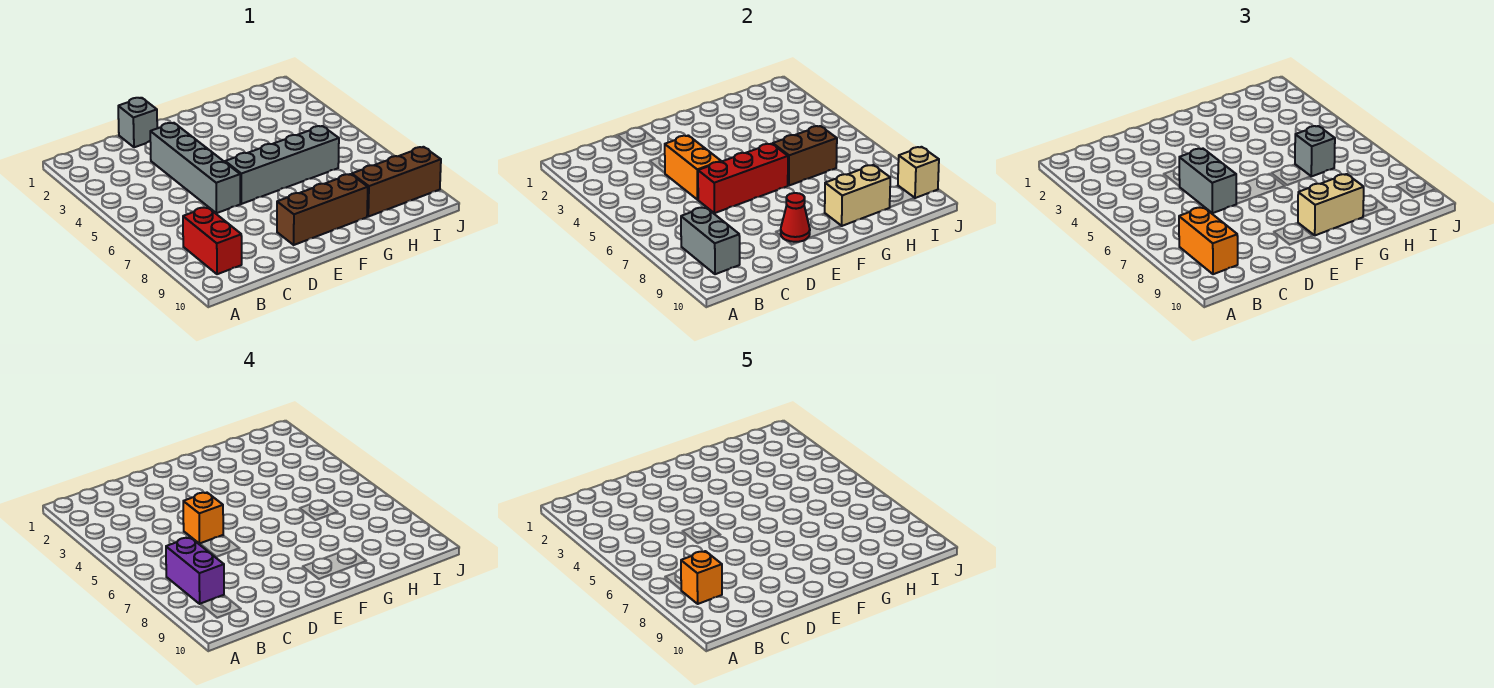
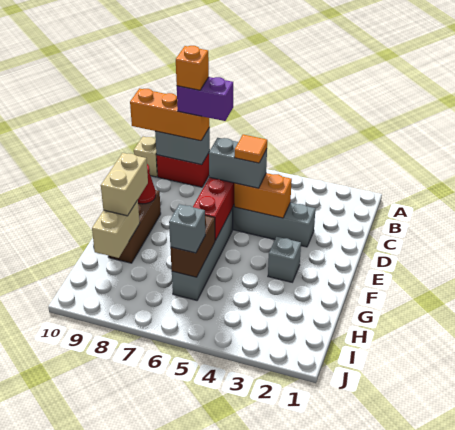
orange brick B8:B9 level 3 -> orange brick B8:B10 level 3
grey brick D1 level 1 -> grey brick F3 level 1
orange brick D5 level 4 -> orange tile D5 level 4
brown brick H9:J9 level 1 -> none
tan brick J9 level 2 -> tan brick B10 level 1

